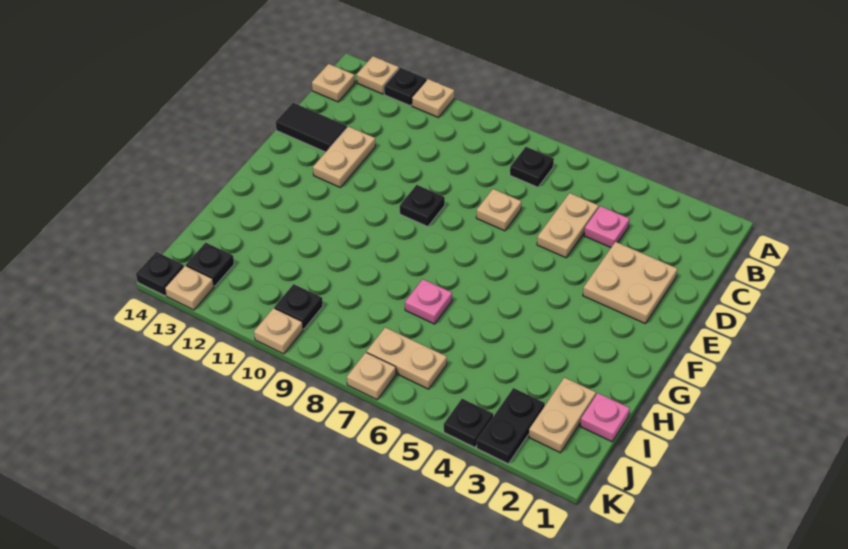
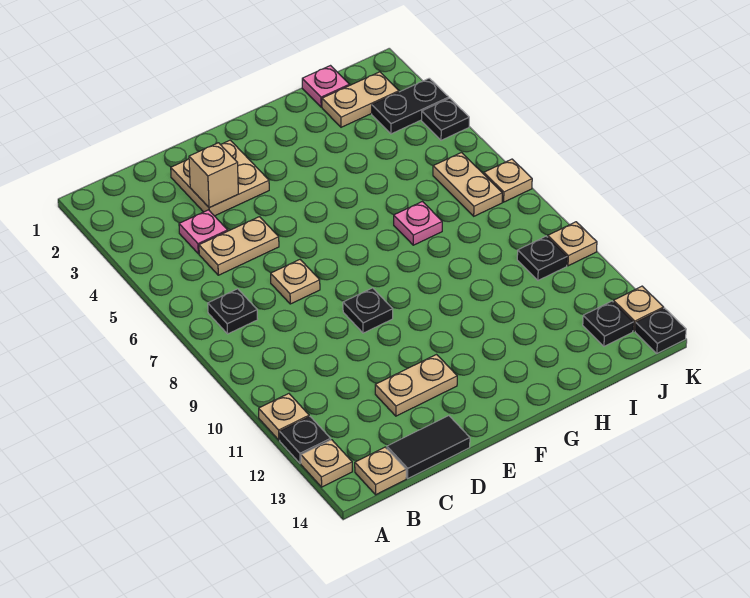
none -> tan brick D3 level 2
black tile D13:D14 level 1 -> black tile C14:D14 level 1

